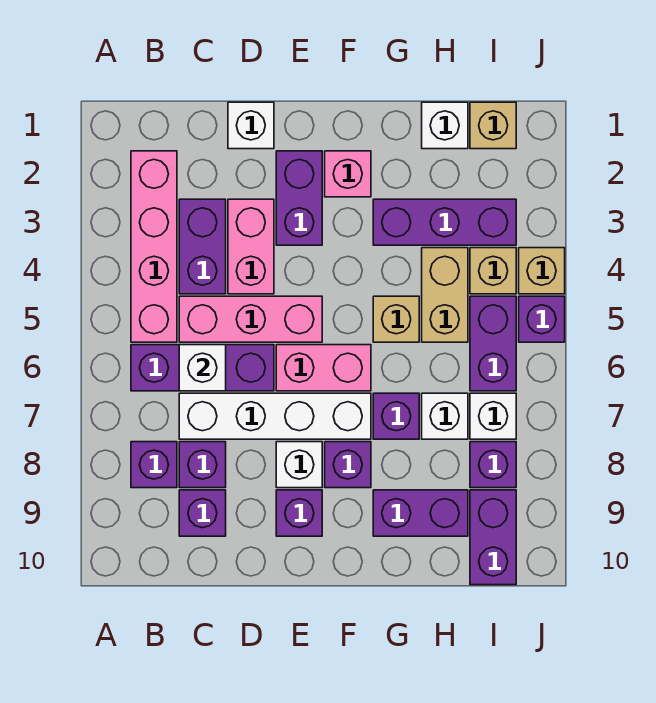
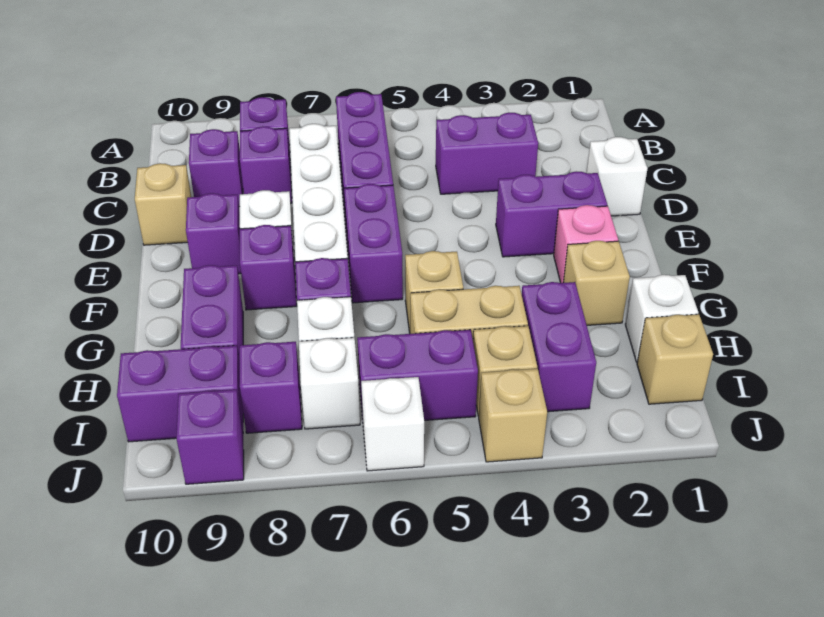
pink brick B2:B5 level 1 -> none
pink brick C5:E5 level 1 -> none
white brick C6 level 2 -> white brick J6 level 1
pink brick D3:D4 level 1 -> none
none -> tan brick D10 level 1
pink brick E6:F6 level 1 -> purple brick E6:F6 level 1
none -> tan brick G2 level 1
purple brick G3:I3 level 1 -> purple brick H3:I3 level 1
purple brick J5 level 1 -> purple brick J9 level 1

